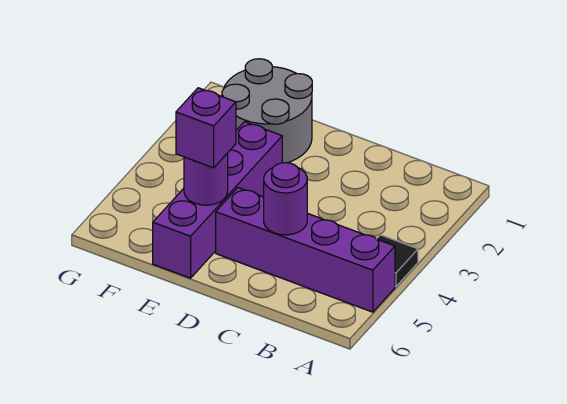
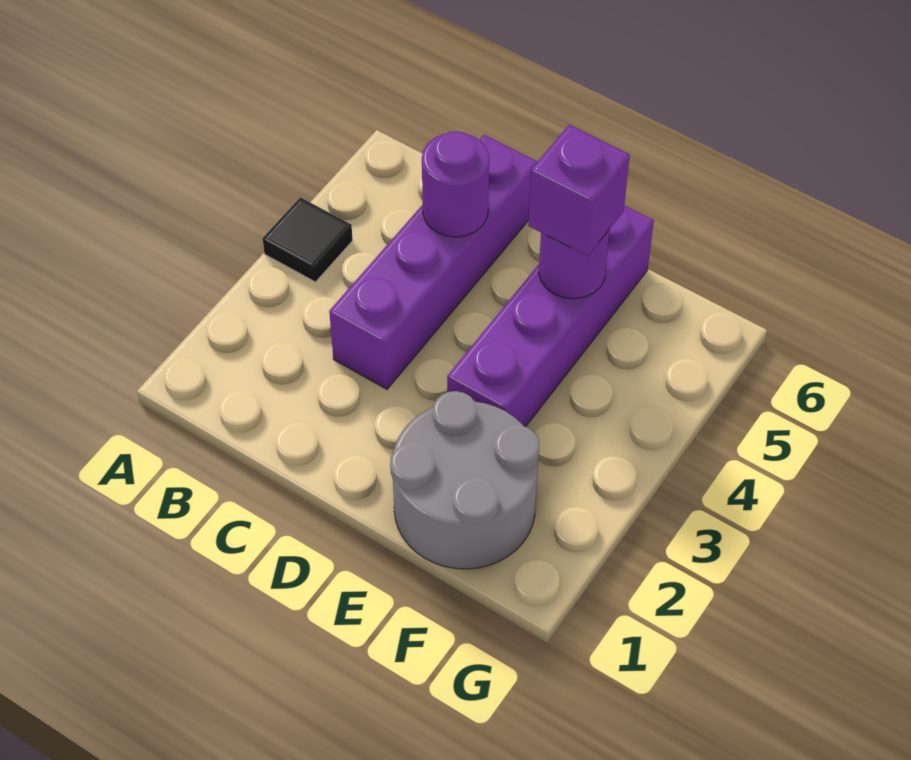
purple brick A5:D5 level 1 -> purple brick C3:C6 level 1

